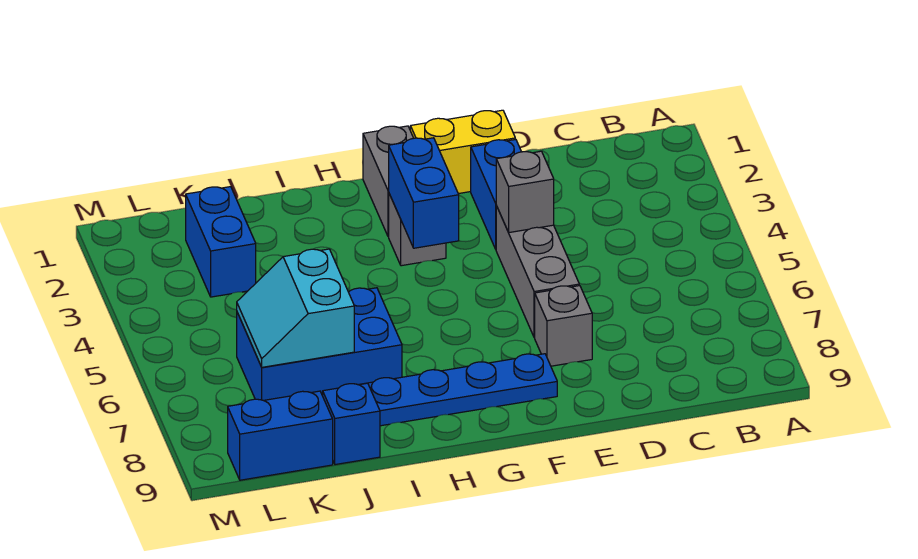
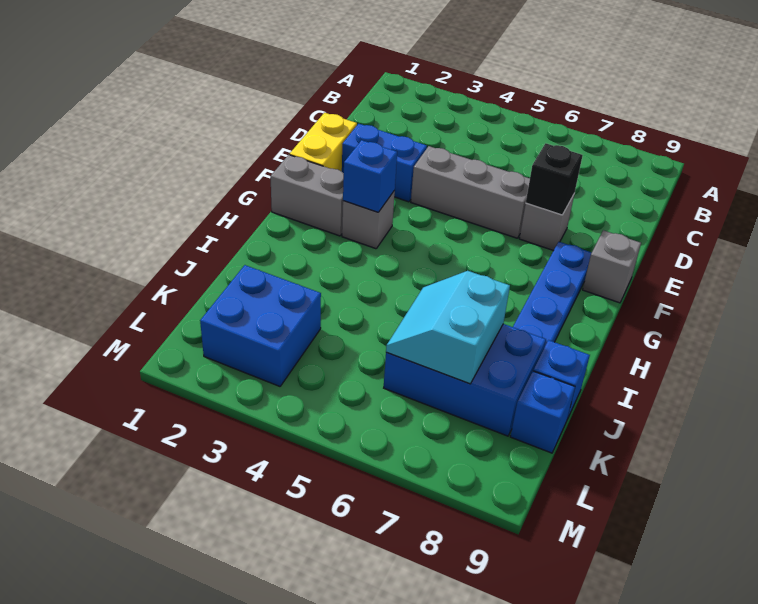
grey brick E4 level 2 -> grey brick F9 level 1
none -> black brick E7 level 2
blue brick G3:G4 level 2 -> blue brick G3 level 2
blue brick I6:K7 level 1 -> blue brick J6:K8 level 1
cyan slope J6:K7 level 2 top J -> cyan slope J6:K7 level 2 top 7
blue brick K2:K3 level 1 -> blue brick K2:L3 level 1
blue brick K9:L9 level 1 -> blue brick K9 level 1

